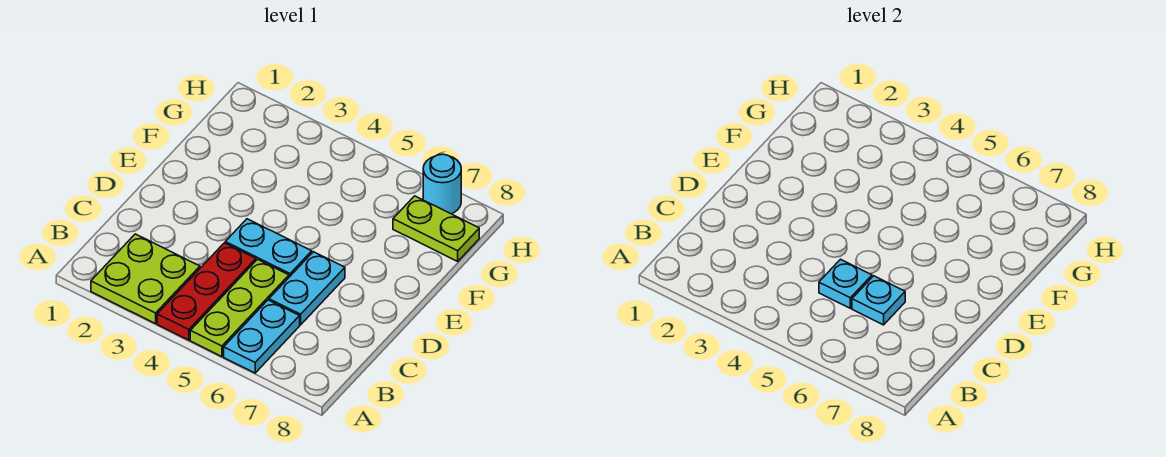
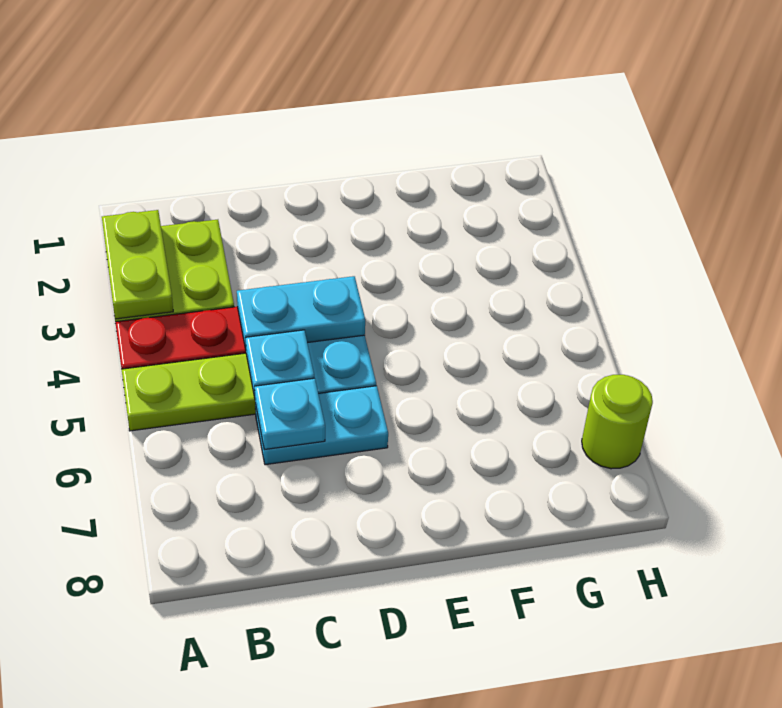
cyan plate A6:B6 level 1 -> cyan plate C4:D4 level 2
lime plate G7:G8 level 1 -> lime plate A2:A3 level 2
cyan round brick H7 level 1 -> lime round brick H7 level 1

